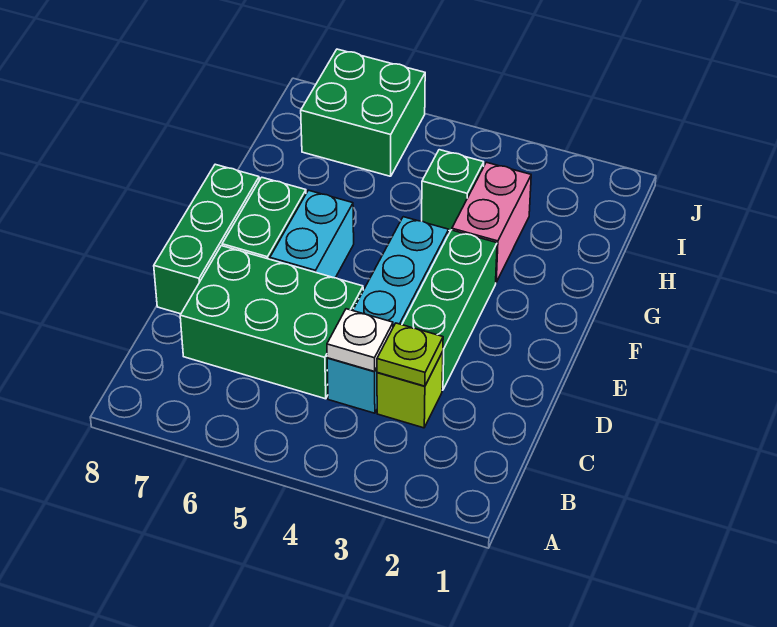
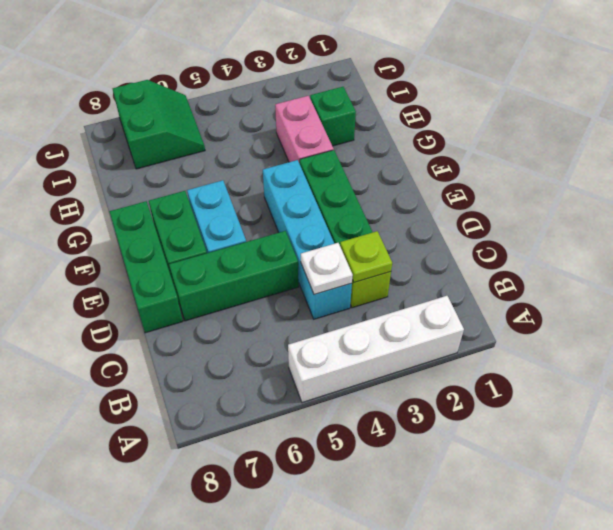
none -> white brick A2:A5 level 1
green brick C5:D7 level 1 -> green brick D5:D7 level 1
green brick H4 level 1 -> green brick H2 level 1
green brick I6:J7 level 1 -> green slope I6:J7 level 1 top 7

